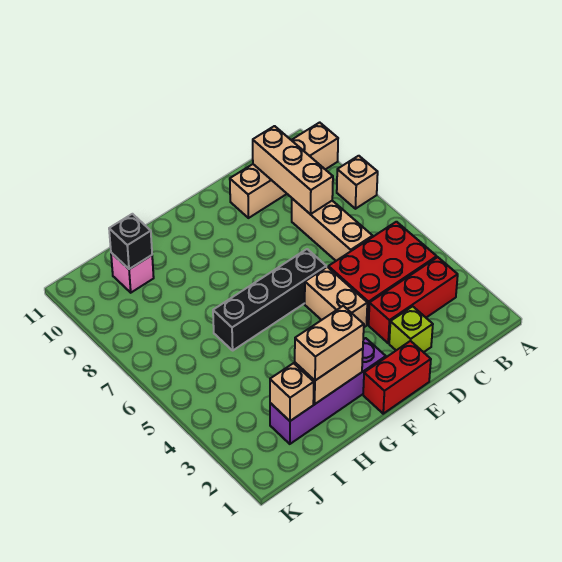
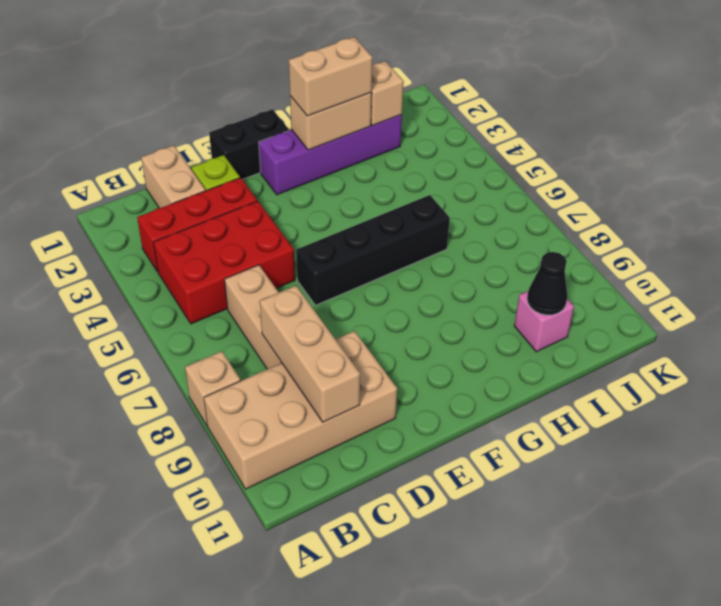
tan brick A10:D10 level 1 -> tan brick A9:D10 level 1
red brick E1:F1 level 1 -> black brick E1:F1 level 1
tan brick E4:E5 level 1 -> tan brick C1:C2 level 1
black brick I10 level 2 -> black cone I10 level 2

